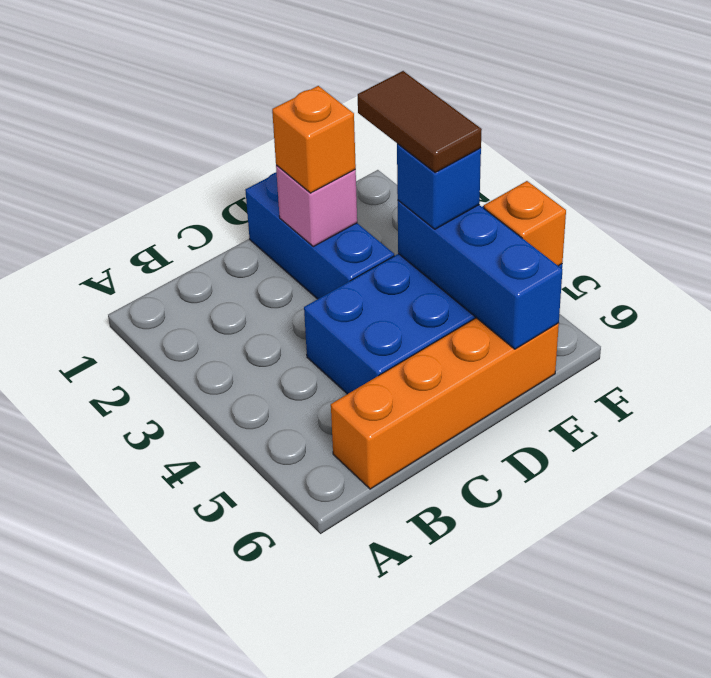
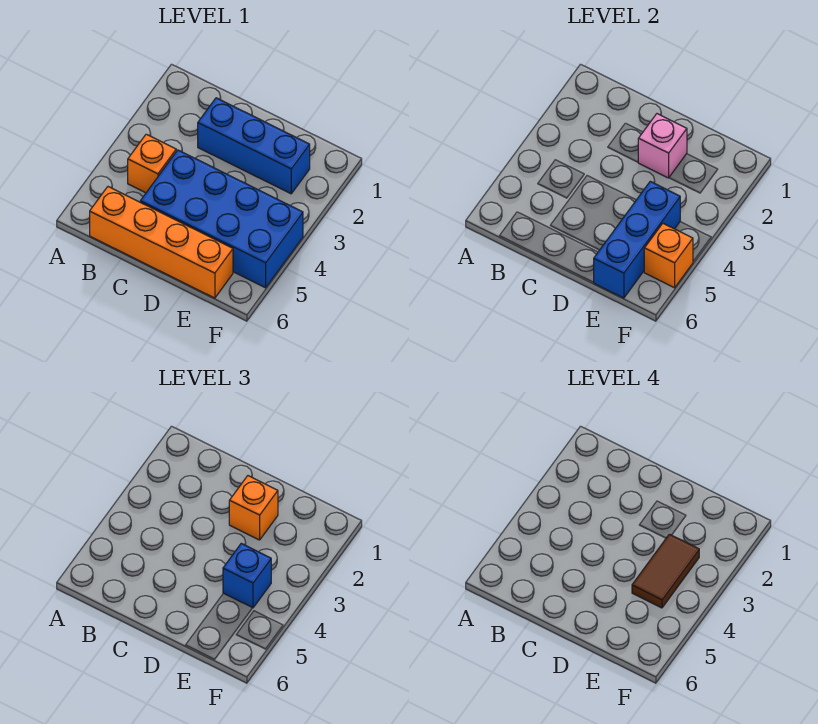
none -> orange brick B4 level 1
blue brick D1:D3 level 1 -> blue brick C2:E2 level 1

